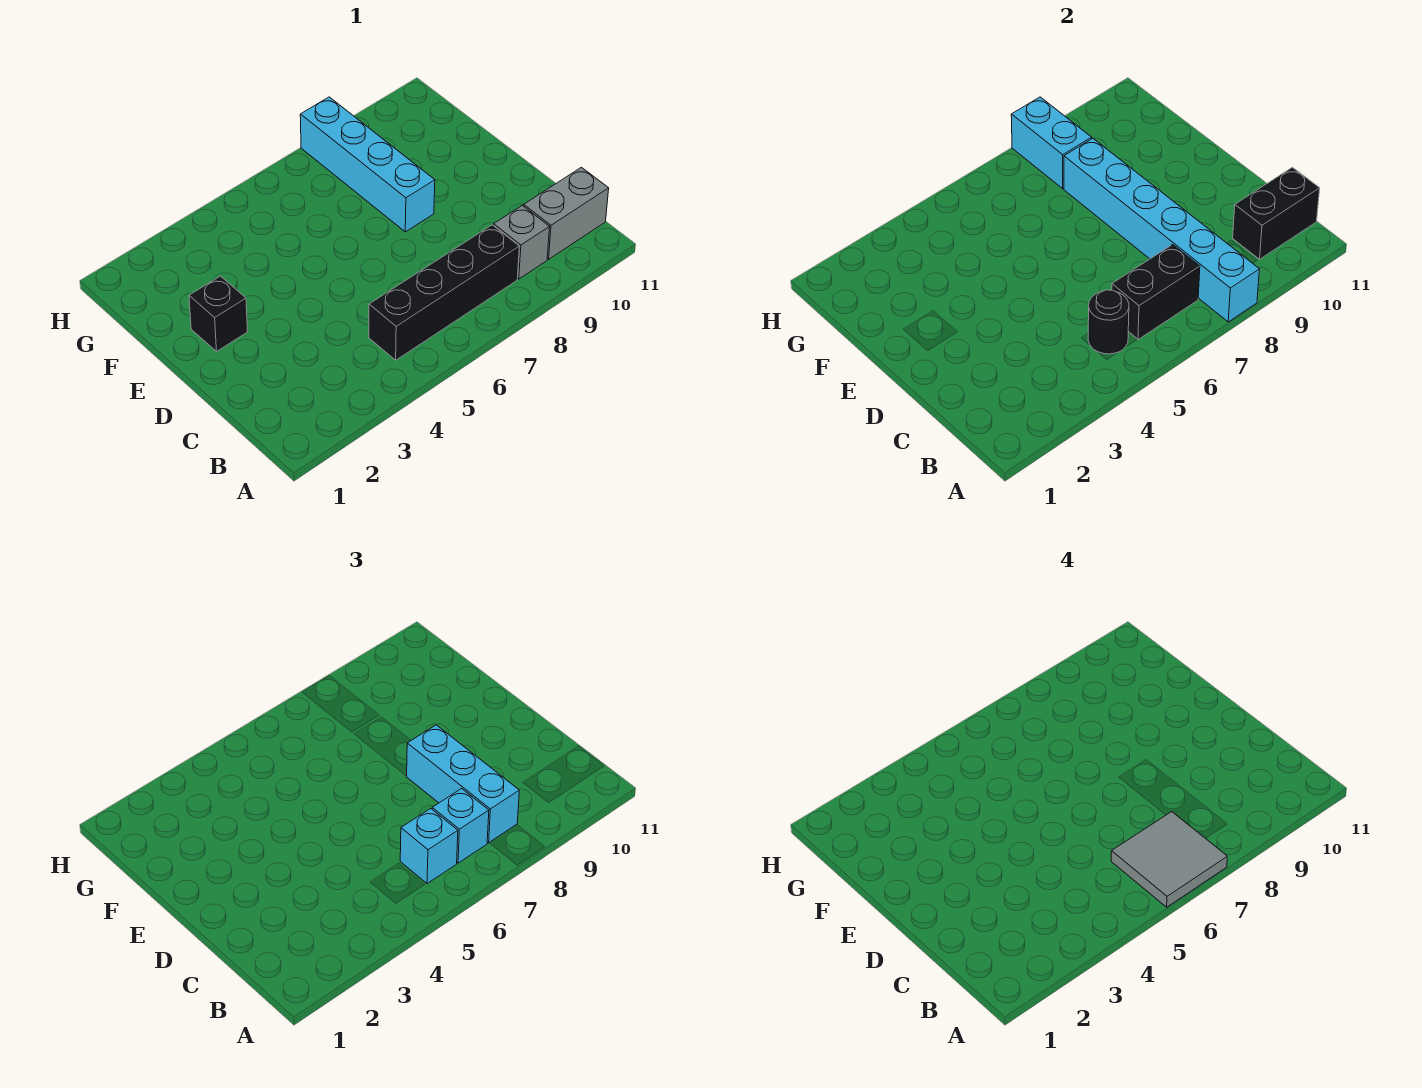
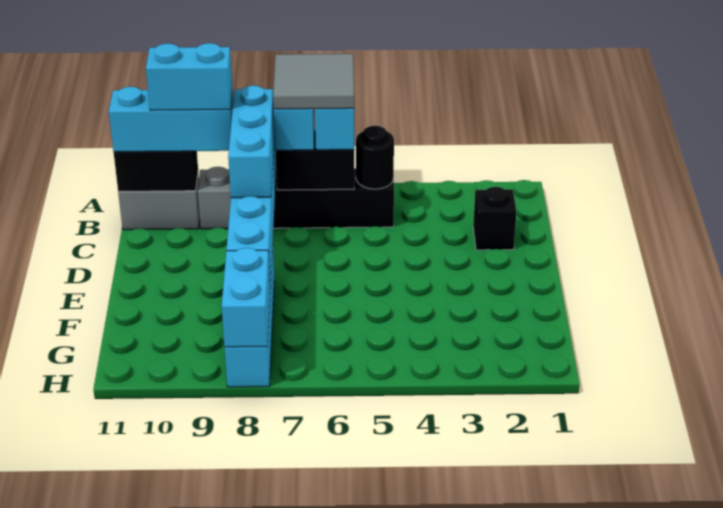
none -> cyan brick B9:B11 level 3
none -> cyan brick B9:B10 level 4
black brick E2 level 1 -> black brick C2 level 1

